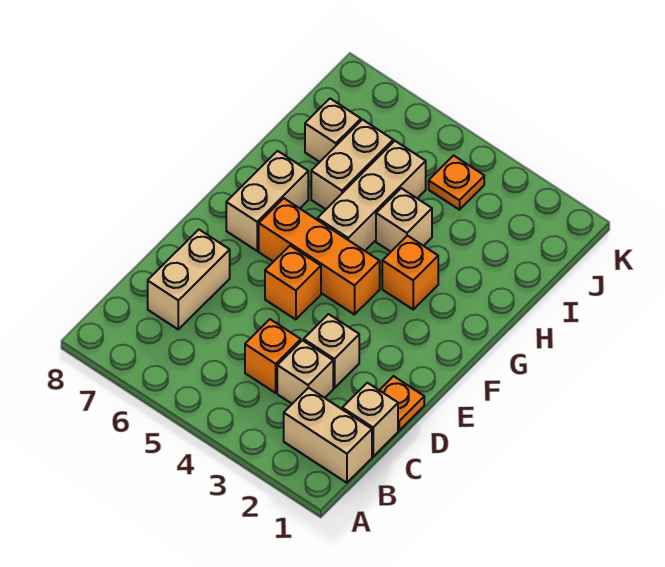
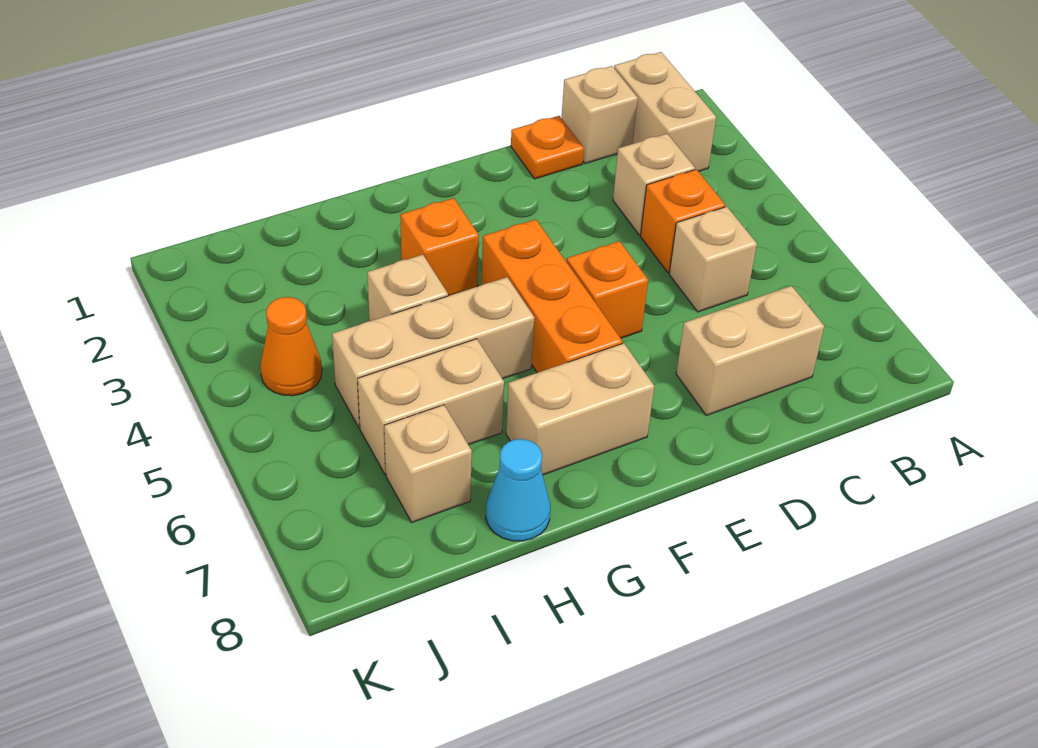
tan brick D3 level 1 -> tan brick C5 level 1
none -> cyan cone H8 level 1
orange plate J4 level 1 -> orange cone J4 level 1

